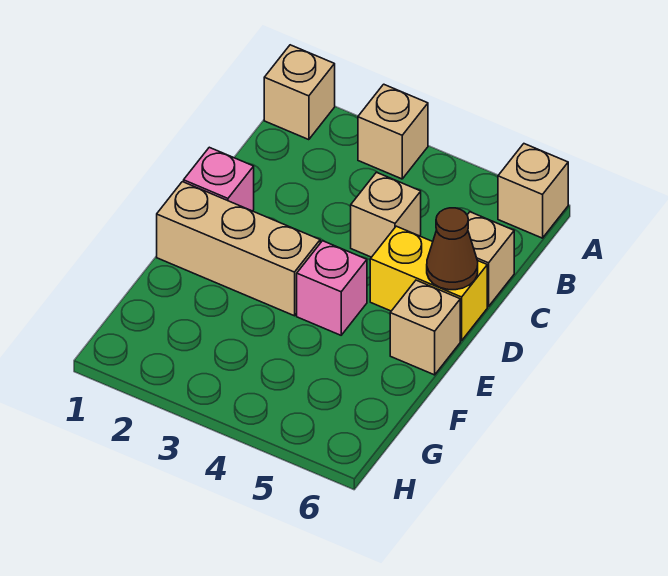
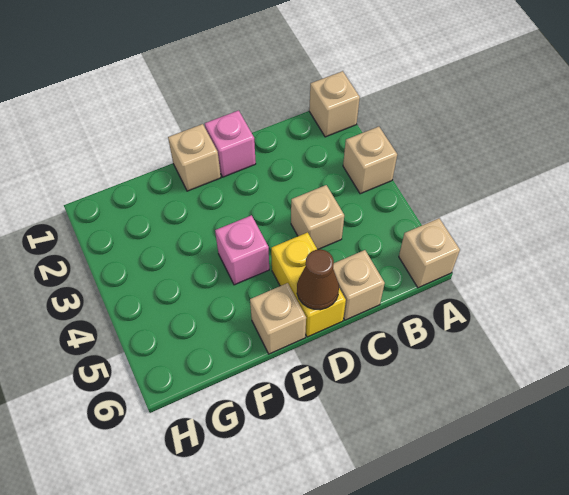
tan brick E1:E3 level 1 -> tan brick E1 level 1

